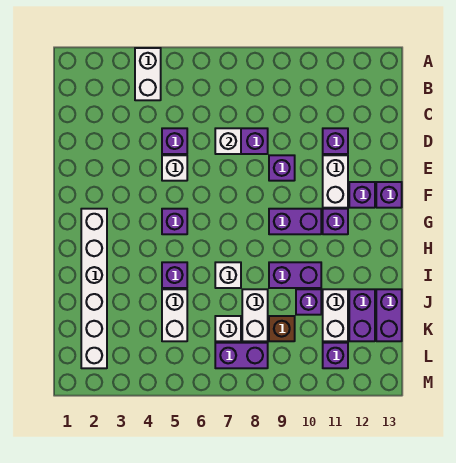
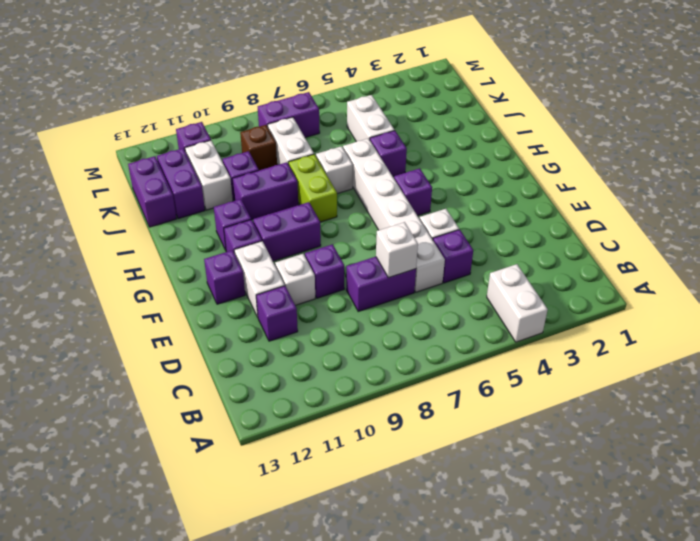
purple brick F13 level 1 -> purple brick H11 level 1
white brick G2:L2 level 1 -> white brick D6:I6 level 1
none -> lime brick H8:I8 level 1
white brick K7 level 1 -> white brick E10 level 1

